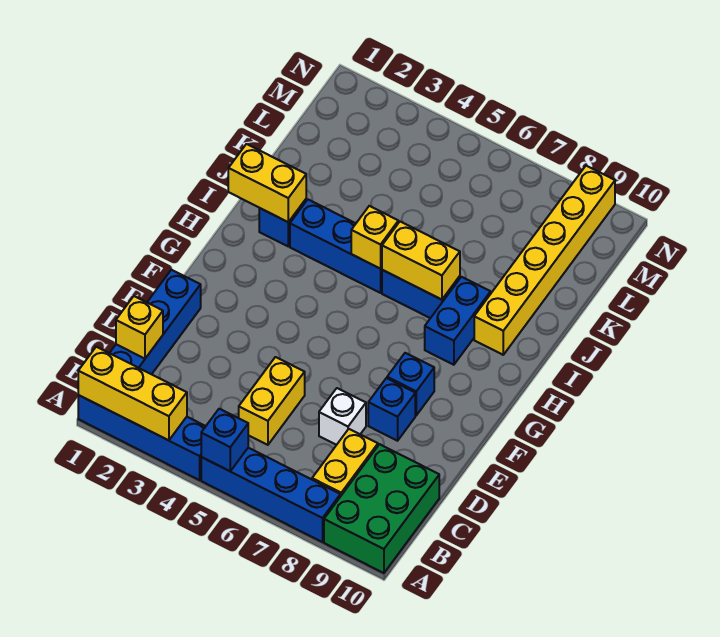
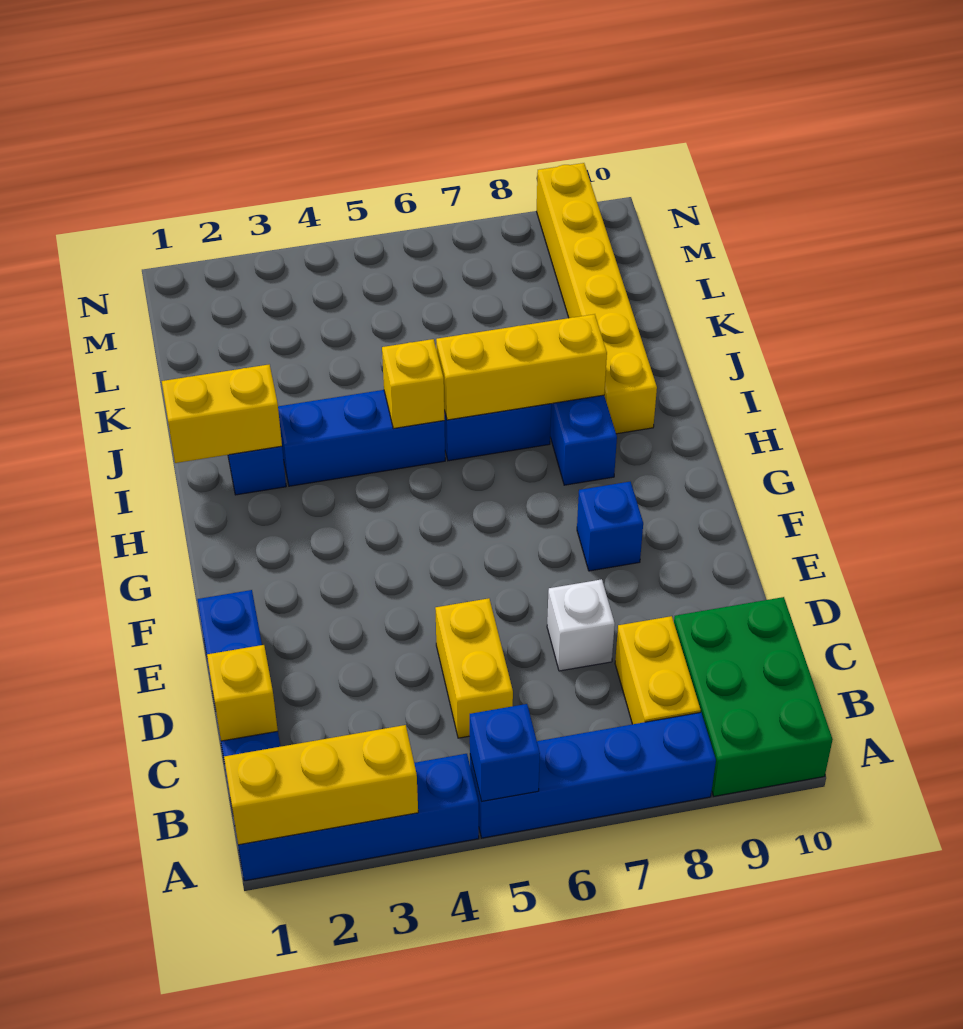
blue brick E8 level 1 -> none
yellow brick I6:I7 level 2 -> yellow brick I6:I8 level 2

